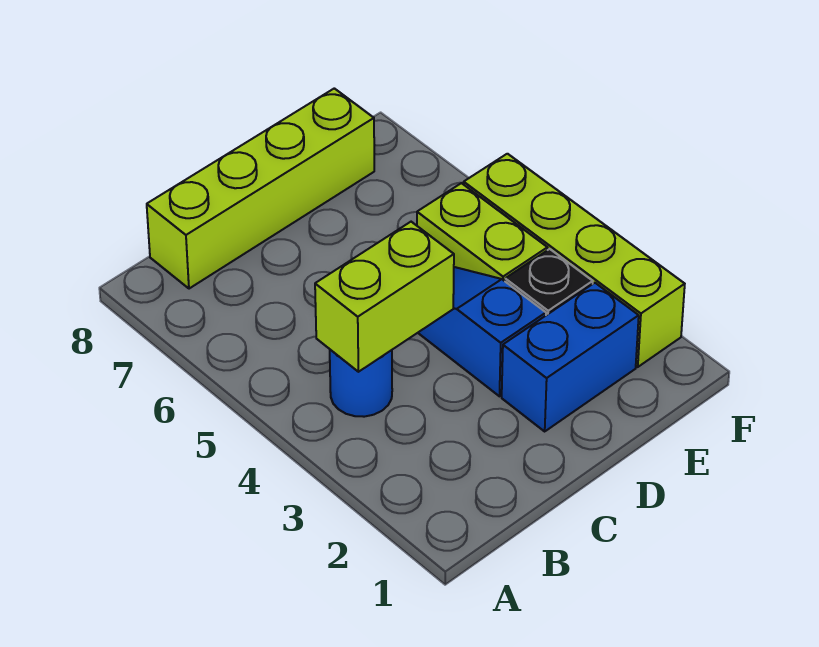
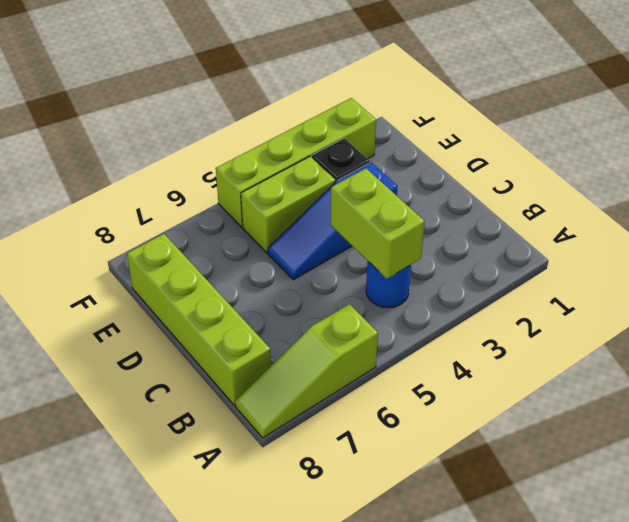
none -> lime slope A6:A8 level 1 top 6
blue brick D2:E2 level 1 -> none

